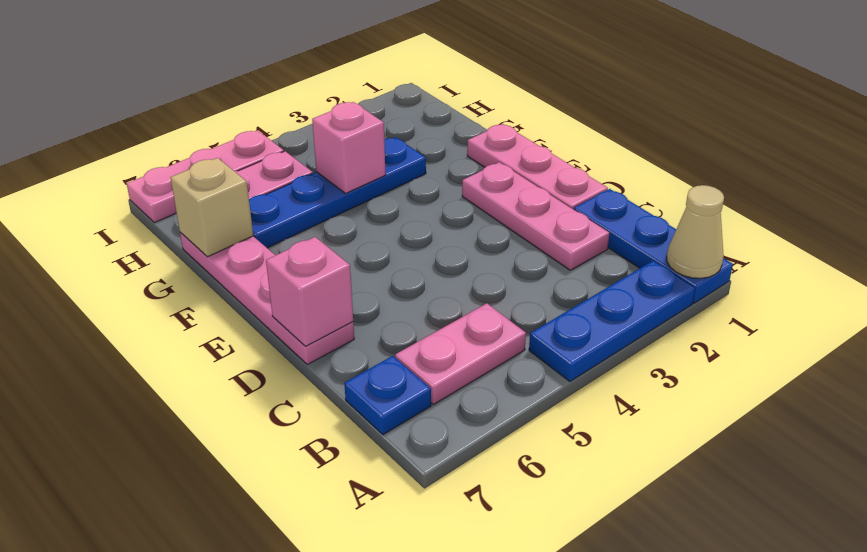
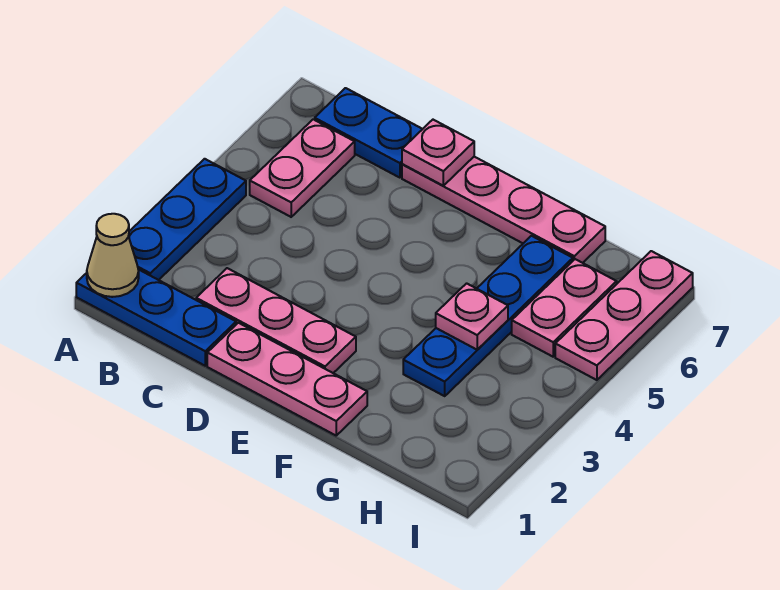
blue plate B7 level 1 -> blue plate B7:C7 level 1
pink brick D7 level 2 -> pink plate D7 level 2
pink brick G4 level 2 -> pink plate G4 level 2
tan brick G7 level 2 -> none

